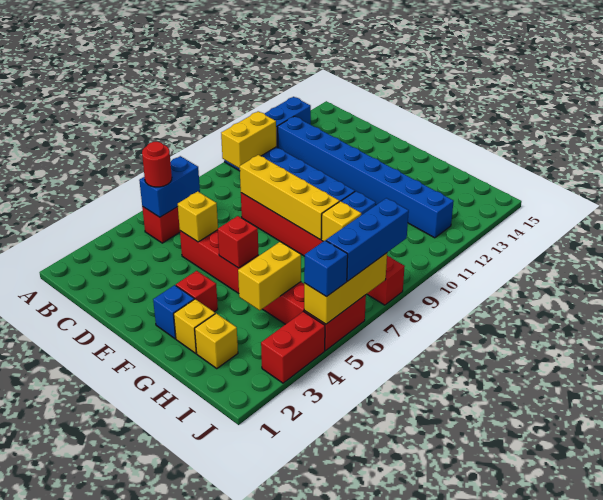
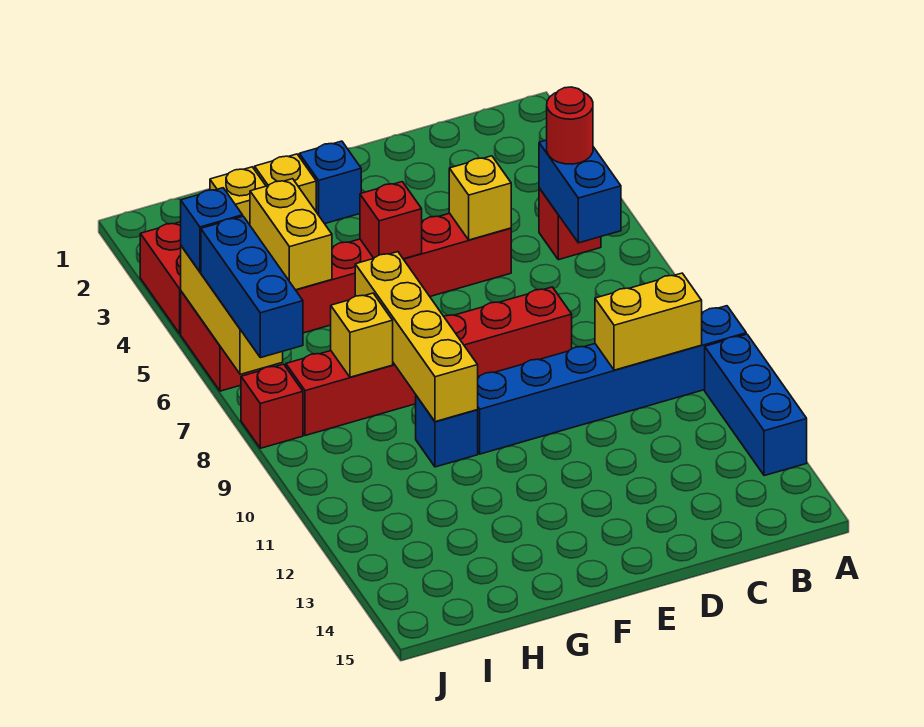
yellow brick B9:B10 level 2 -> yellow brick B10:C10 level 2
blue brick B12:I12 level 1 -> none
yellow brick D8:G8 level 2 -> yellow brick G7:G10 level 2
red brick F3 level 1 -> none

